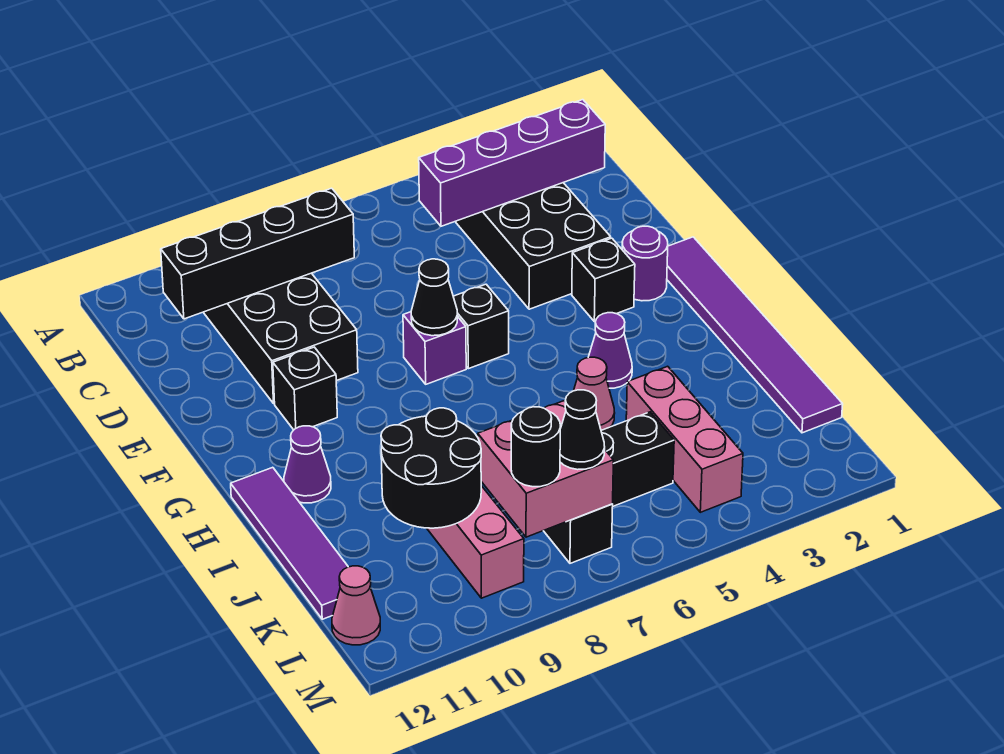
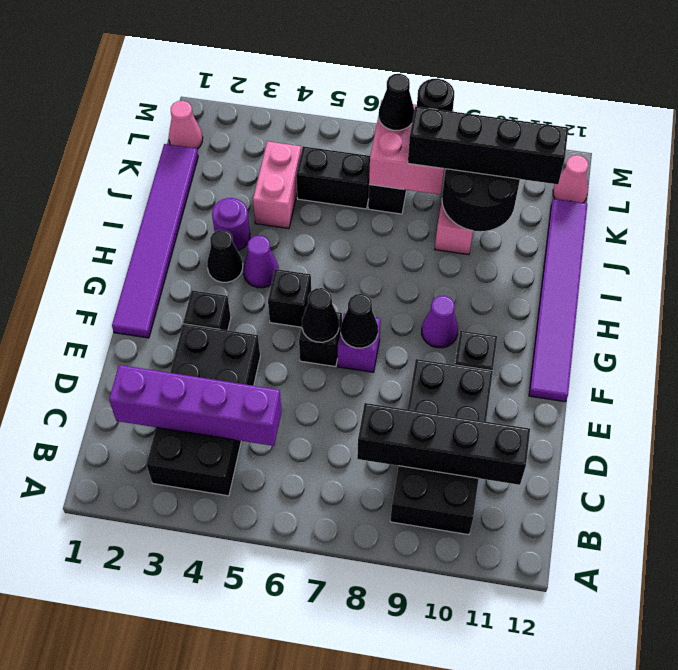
purple round brick F2 level 1 -> purple round brick I3 level 1
none -> black cone F6 level 2
none -> black brick G5 level 1
none -> black cone H3 level 1
purple cone H11 level 1 -> purple cone G9 level 1
purple tile H12:K12 level 1 -> purple tile F12:K12 level 1
pink cone I5 level 1 -> pink cone L1 level 1
pink brick J4:L4 level 1 -> pink brick J4:K4 level 1
none -> black brick K8:K11 level 3

